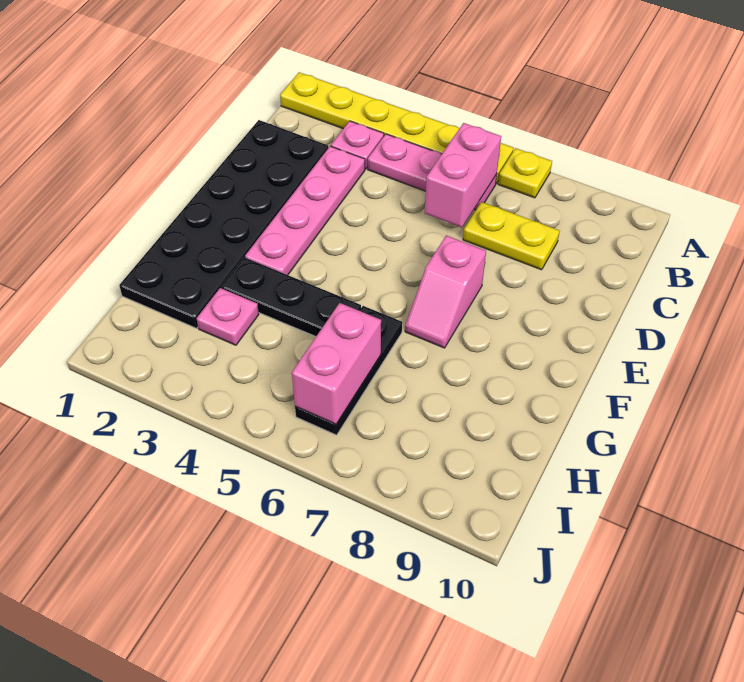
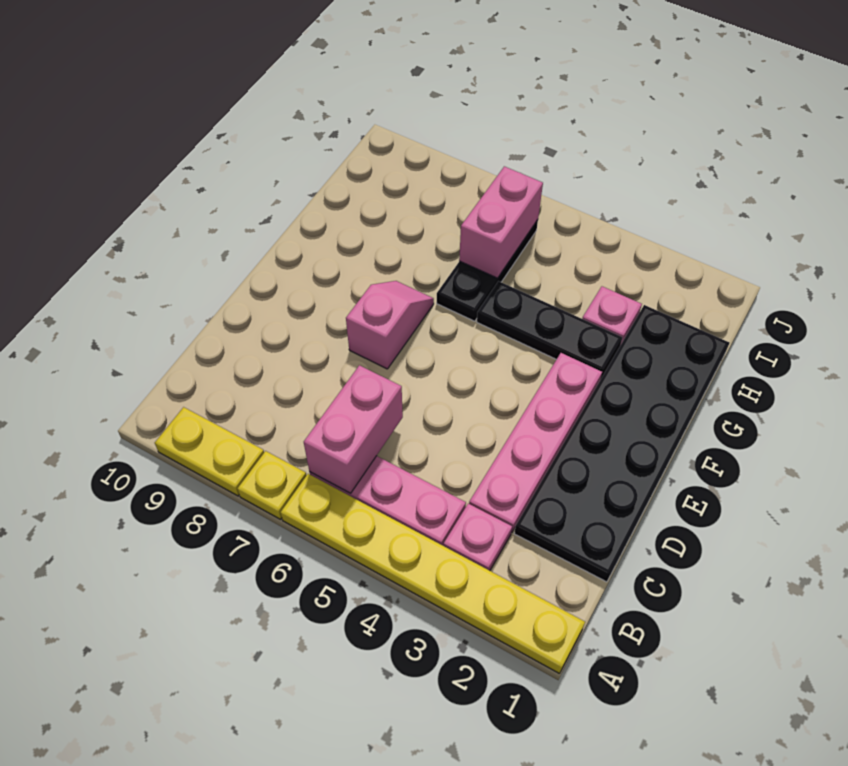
yellow plate C7:C8 level 1 -> yellow plate A8:A9 level 1

